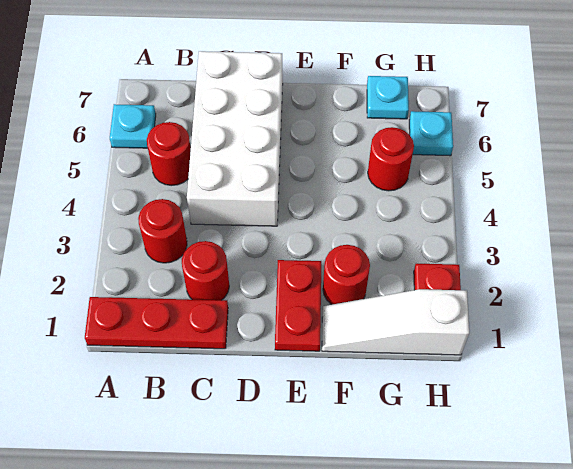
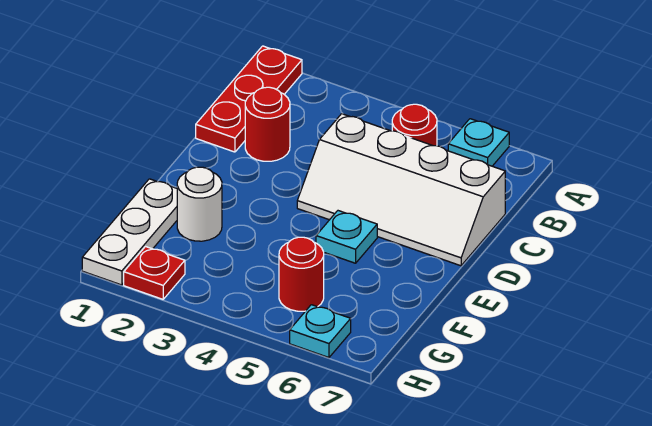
red round brick B3 level 1 -> none
white brick C4:D7 level 1 -> white slope C4:D7 level 1 top C
red plate E1:E2 level 1 -> none
white slope F1:H1 level 1 top H -> white plate F1:H1 level 1
red round brick F2 level 1 -> white round brick F2 level 1
cyan plate G7 level 1 -> cyan plate E5 level 1

